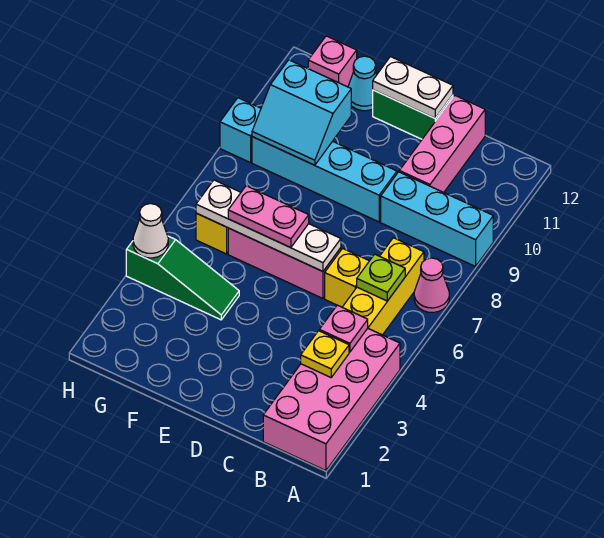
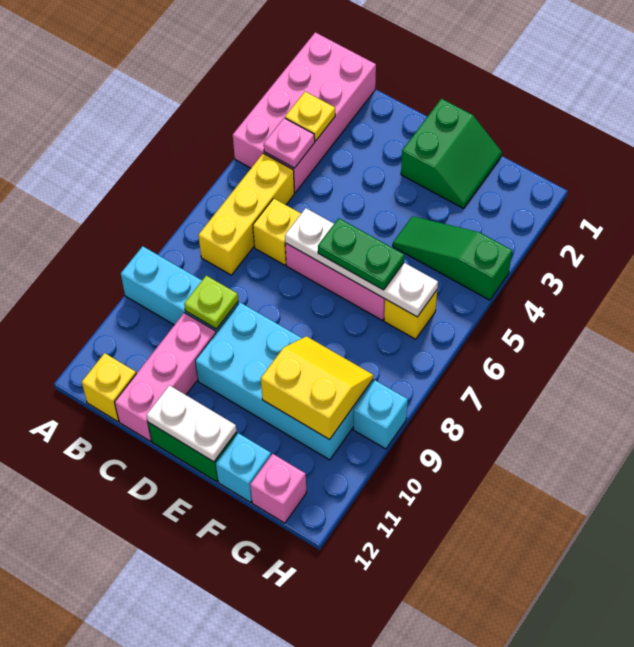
pink cone A7 level 1 -> none
lime plate B6 level 2 -> lime plate C9 level 2
none -> yellow brick B12 level 1
cyan brick D9:G9 level 1 -> cyan brick D9:G10 level 1
none -> green slope E1:F2 level 1 top E
pink plate E6:F6 level 3 -> green plate E6:F6 level 3
cyan slope F9:G10 level 2 top 10 -> yellow slope F9:G10 level 2 top 10
cyan cone F12 level 1 -> cyan brick F12 level 1
white cone H4 level 2 -> none

